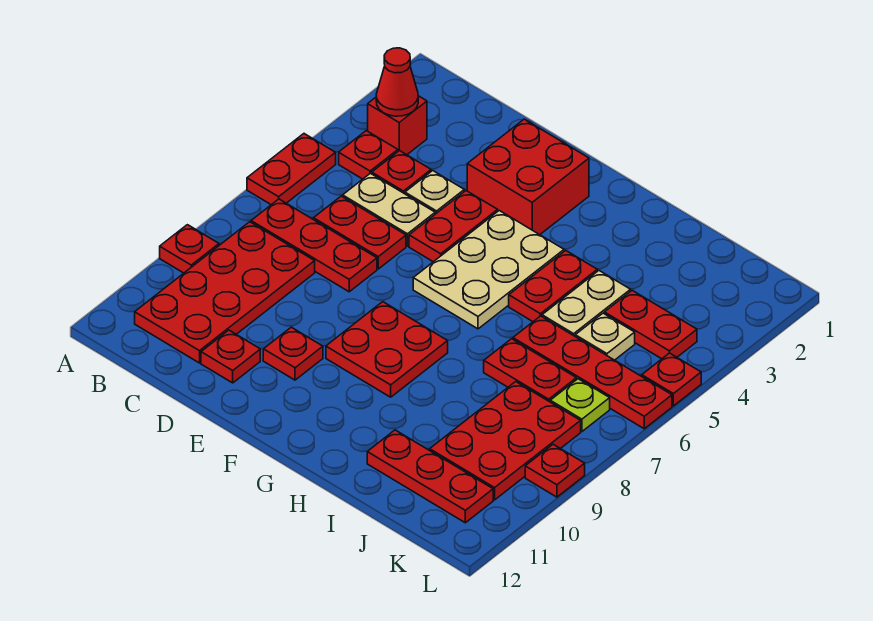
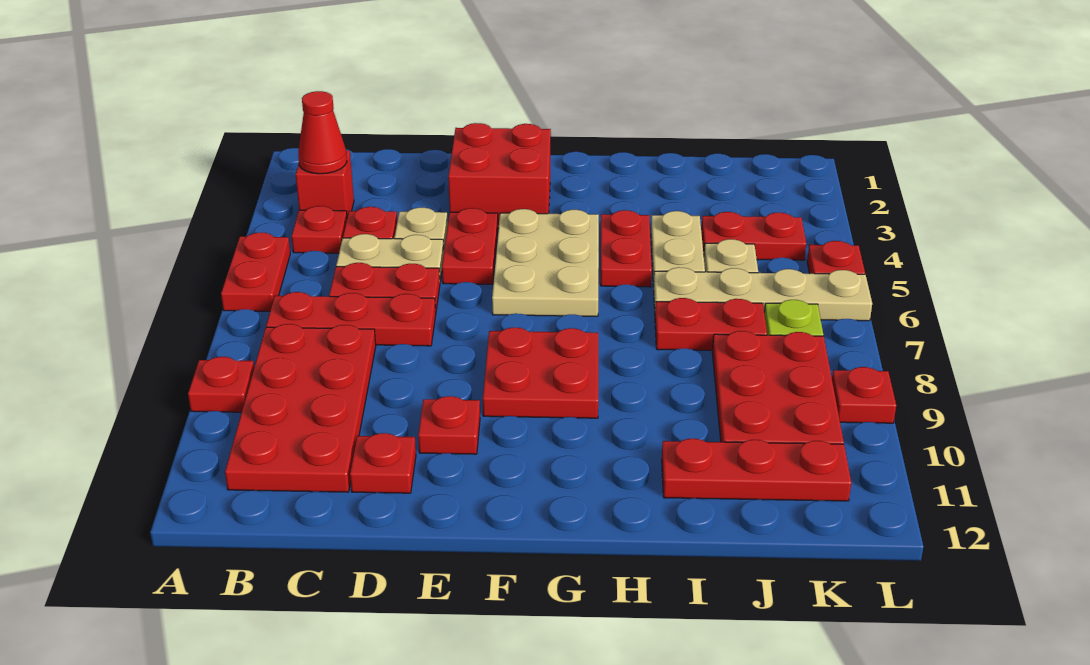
red plate I6:L6 level 1 -> tan plate I6:L6 level 1

